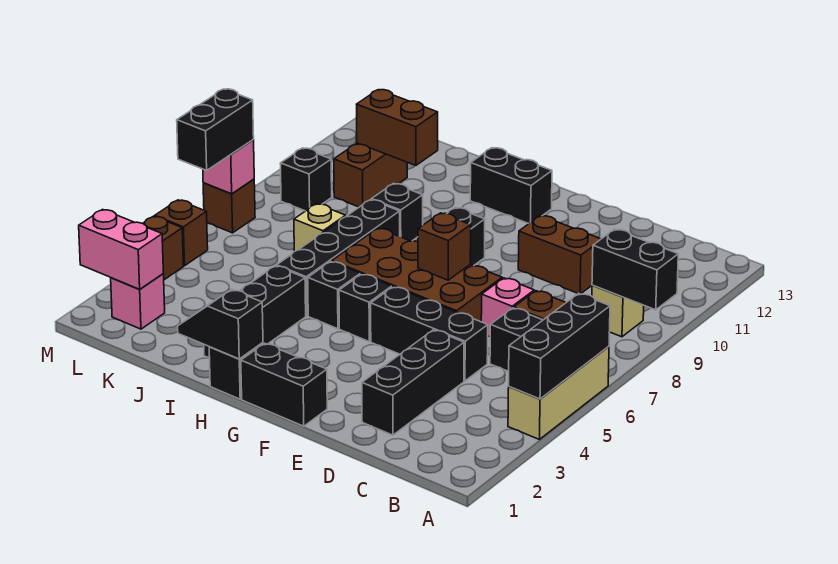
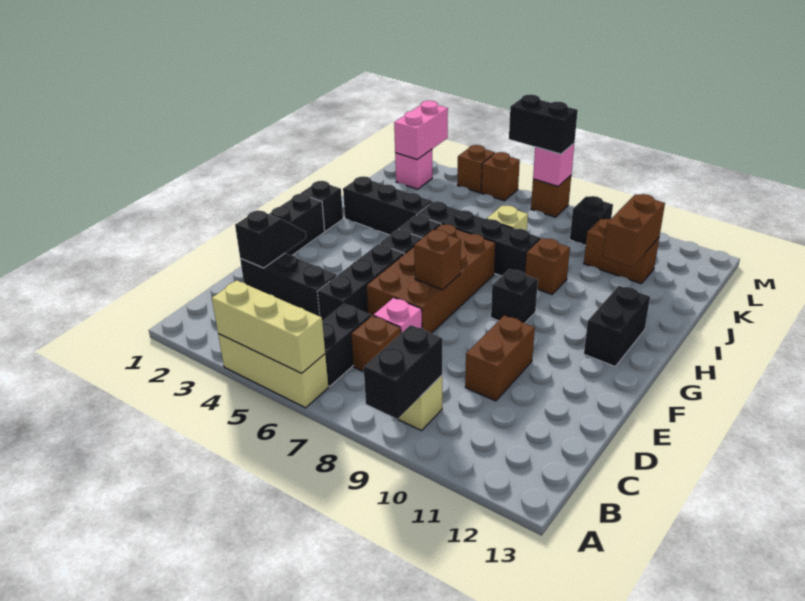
black brick A4:A6 level 2 -> tan brick A4:A6 level 2
black slope H1:I1 level 2 top H -> black slope D2:E2 level 2 top D
black brick I9 level 1 -> brown brick I9 level 1

